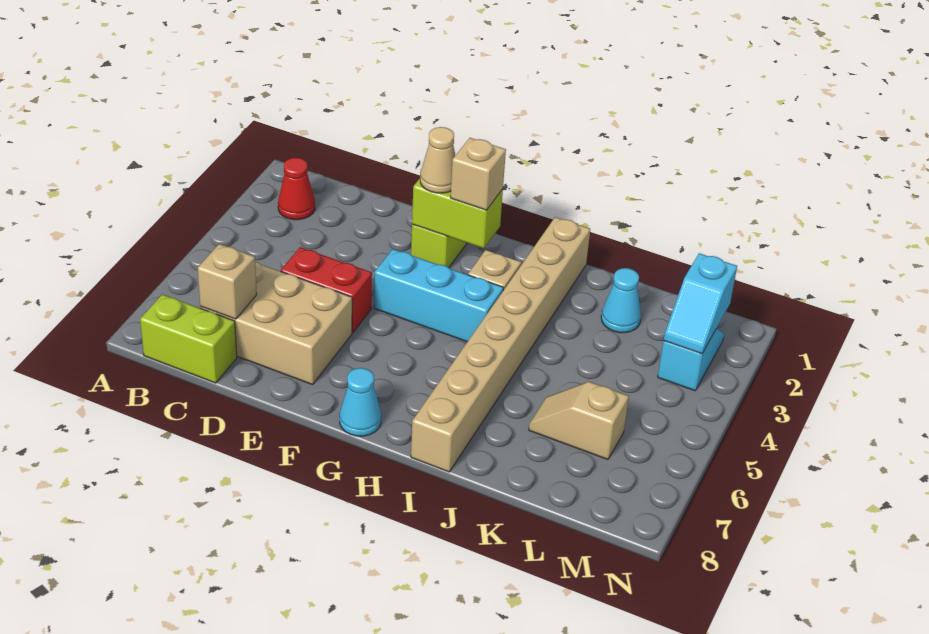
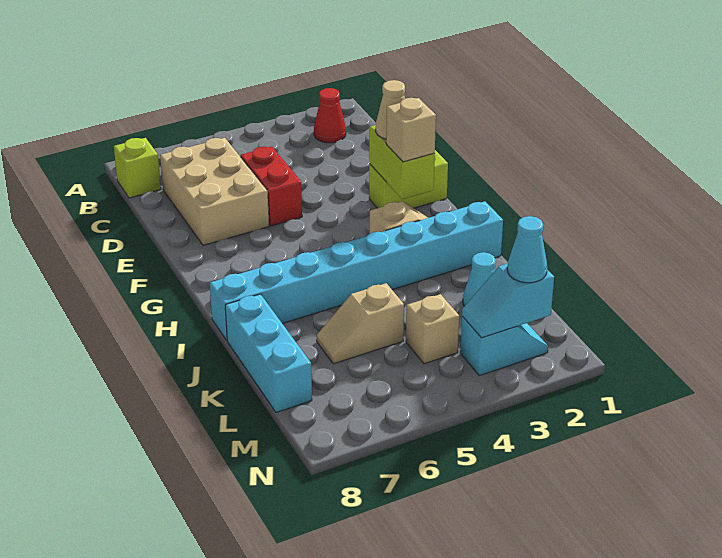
lime brick B8:C8 level 1 -> lime brick B8 level 1
tan brick C7 level 2 -> tan brick L4 level 1
cyan brick F4:H4 level 1 -> cyan brick J8:L8 level 1
cyan cone G8 level 1 -> cyan cone M2 level 3
tan brick I1:I8 level 1 -> cyan brick I1:I8 level 1
tan slope K6:L6 level 1 top L -> tan slope K5:K6 level 1 top 5

